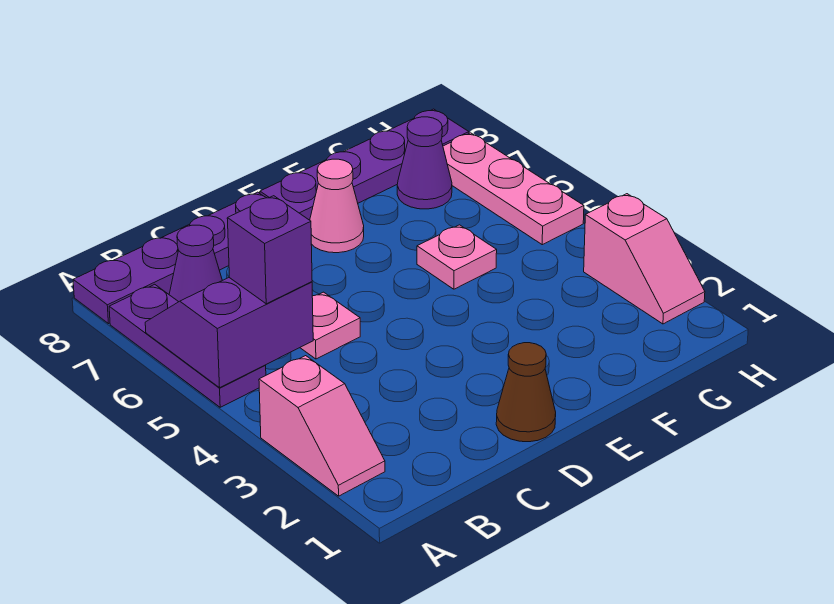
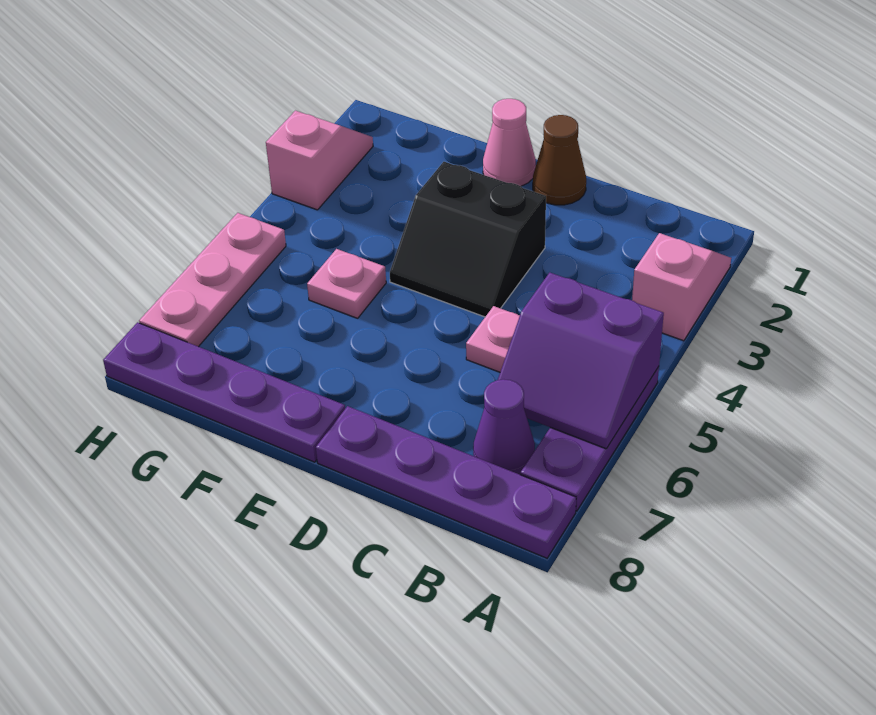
purple brick B5 level 3 -> none
none -> black slope D3:E4 level 1 top 3
pink cone E7 level 1 -> pink cone E1 level 1
purple cone G7 level 1 -> none

